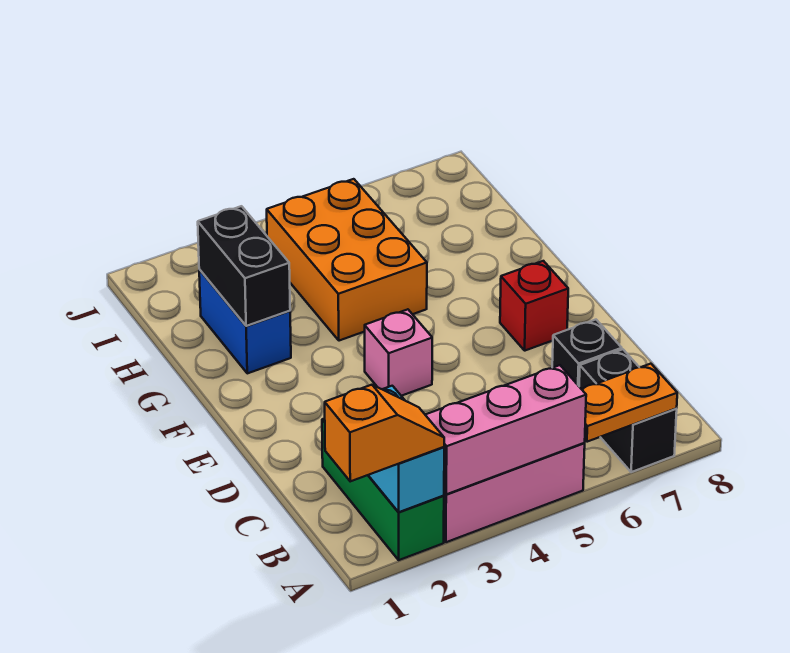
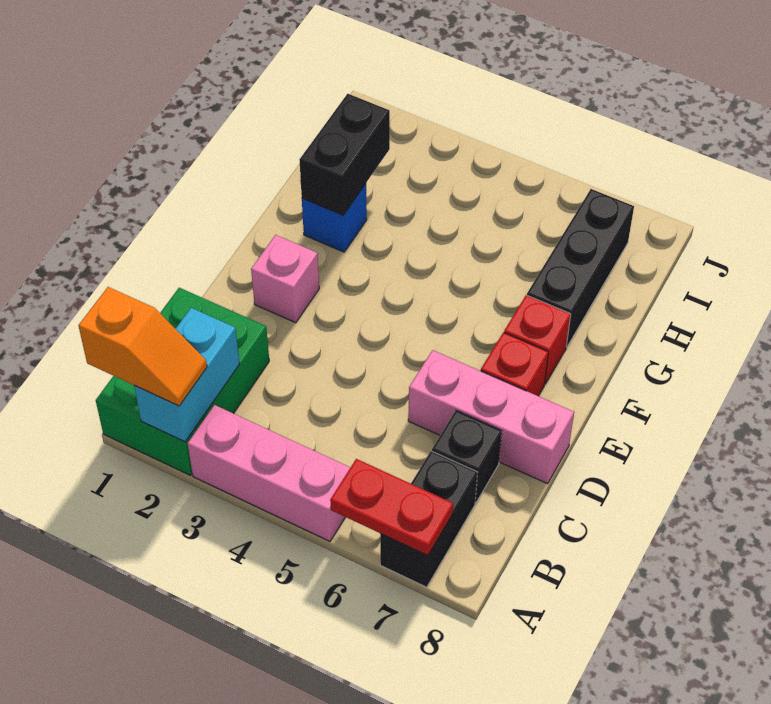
green brick A2:C2 level 1 -> green brick A1:C2 level 1
pink brick A3:A5 level 2 -> pink brick D6:D8 level 1
orange plate A6:A7 level 2 -> red plate A6:A7 level 2
pink brick E4 level 1 -> pink brick E2 level 1
none -> red brick F7 level 1
blue brick G2:H2 level 1 -> blue brick G2 level 1
orange brick G4:I5 level 1 -> none
none -> black brick G7:I7 level 1

